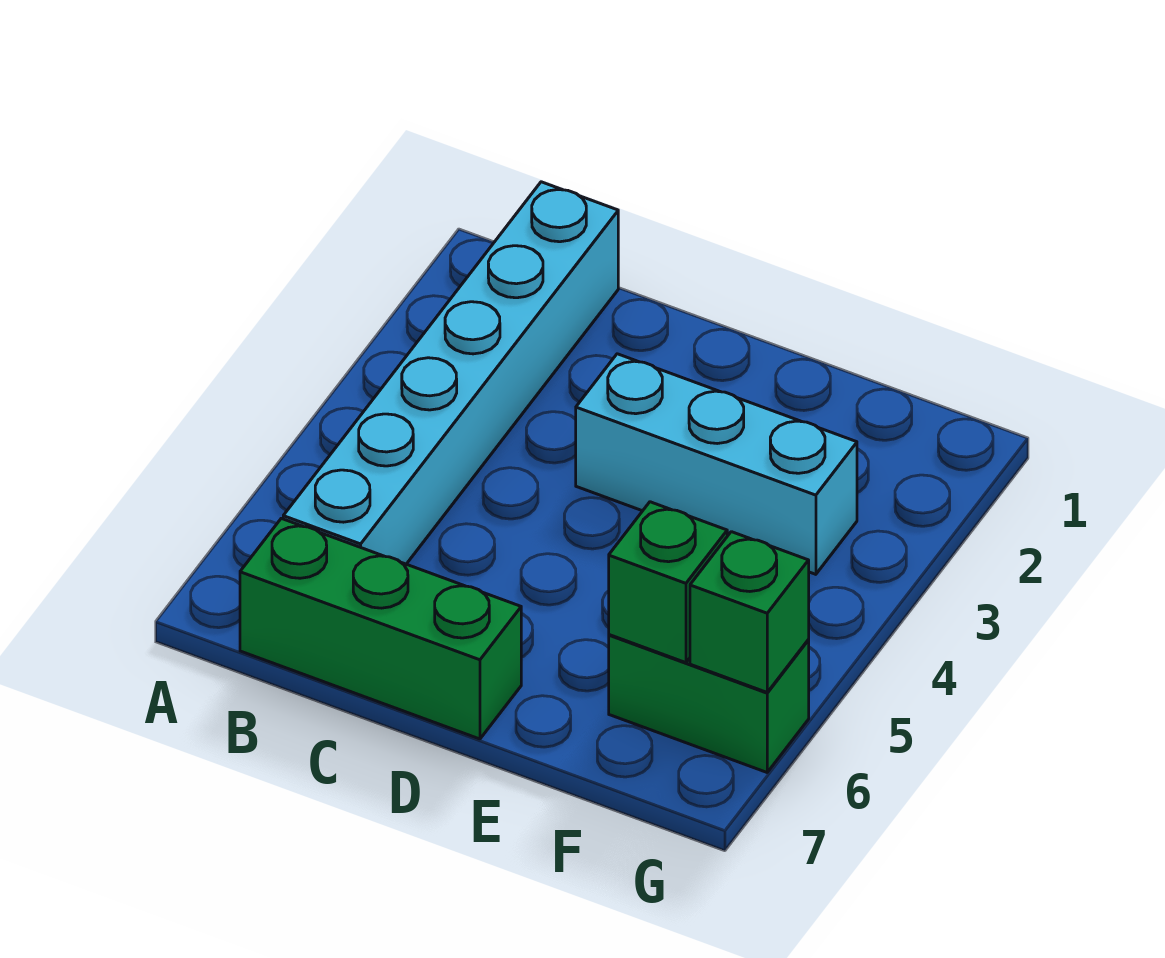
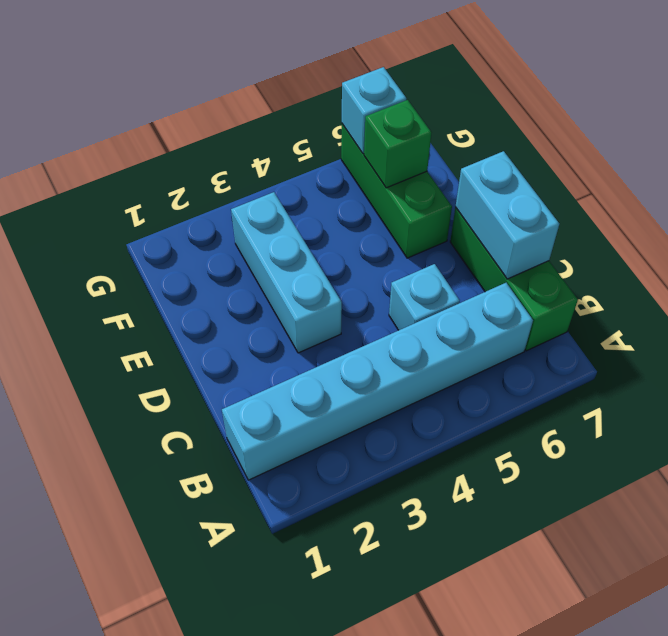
none -> cyan brick C5 level 1
none -> cyan brick C7:D7 level 2
green brick F6:G6 level 1 -> green brick E6:G6 level 1
green brick G6 level 2 -> cyan brick G6 level 2

